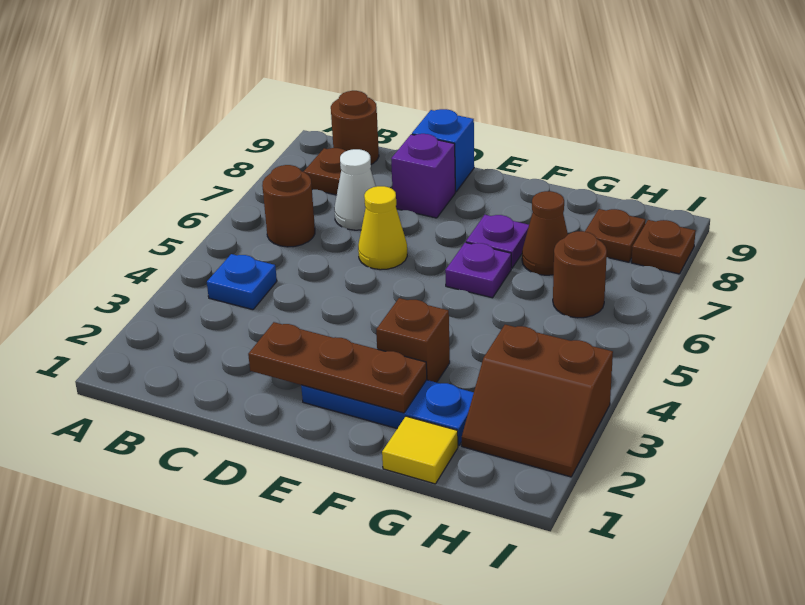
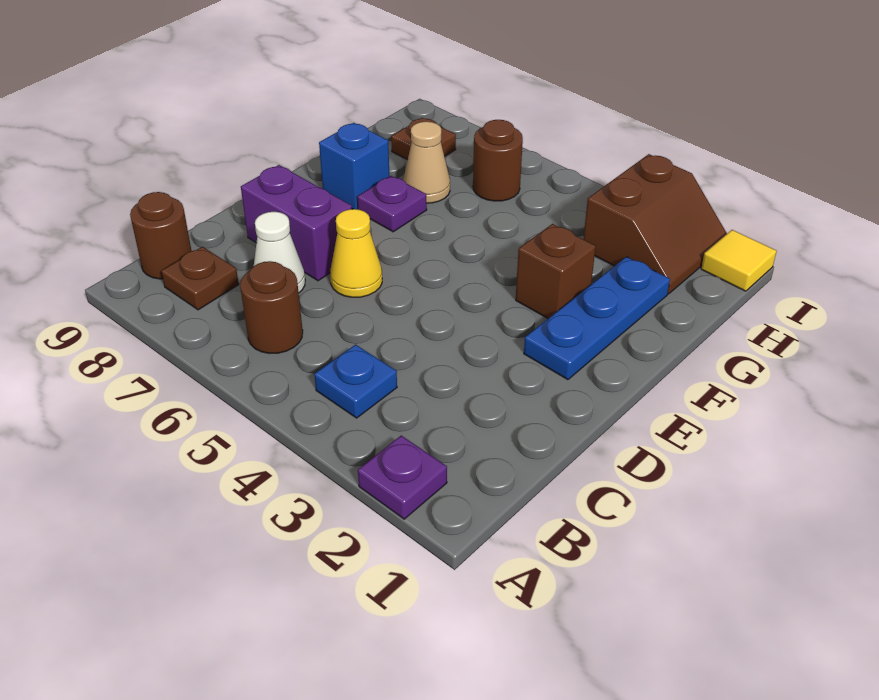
brown plate D2:F2 level 2 -> none
purple brick D8 level 1 -> purple brick D7:D8 level 1
blue brick D9 level 1 -> blue brick F8 level 1
purple plate F6 level 1 -> purple plate A2 level 1
yellow tile G1 level 1 -> yellow tile I1 level 1
brown cone G7 level 1 -> tan cone G7 level 1
brown plate I8 level 1 -> none

